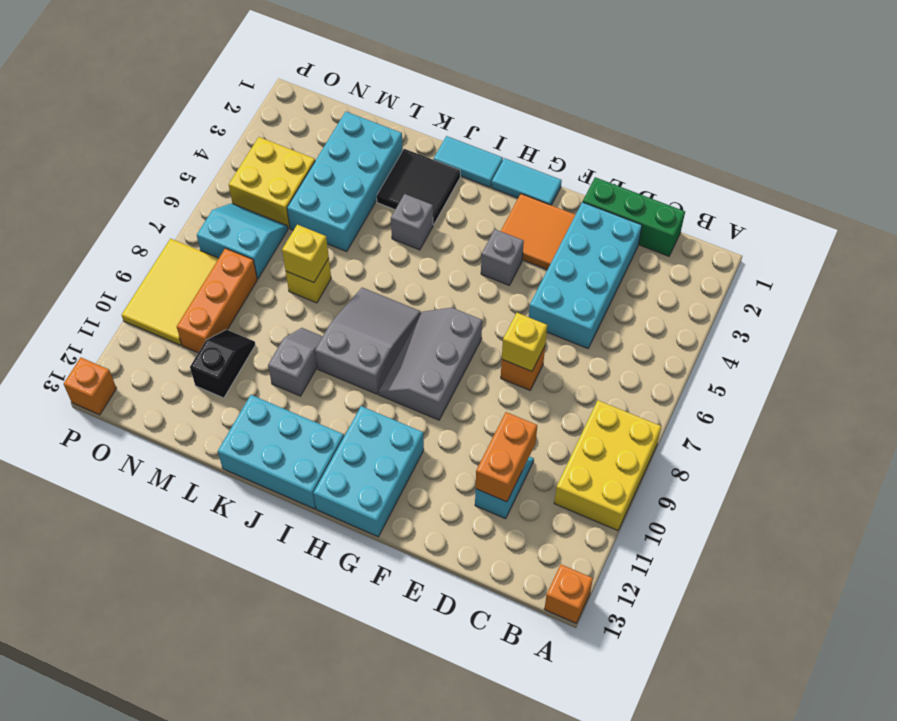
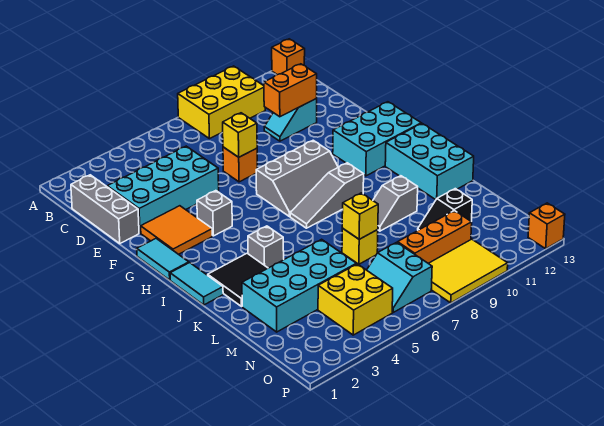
green brick C1:E1 level 1 -> grey brick C1:E1 level 1
grey slope I7:J9 level 1 top 9 -> grey slope I7:I9 level 1 top 9

